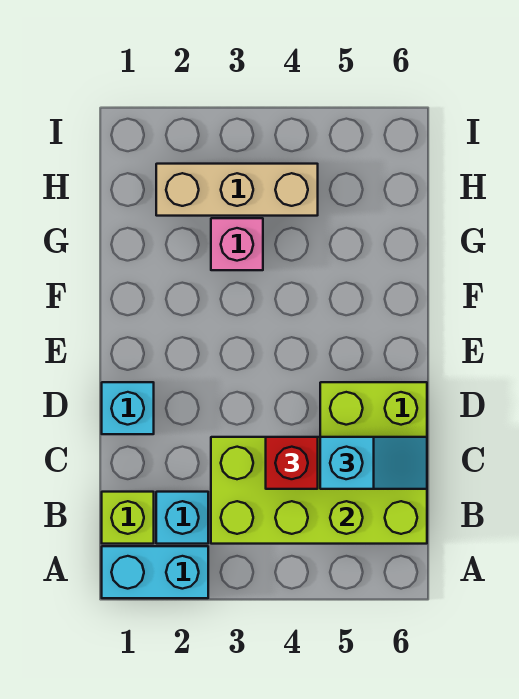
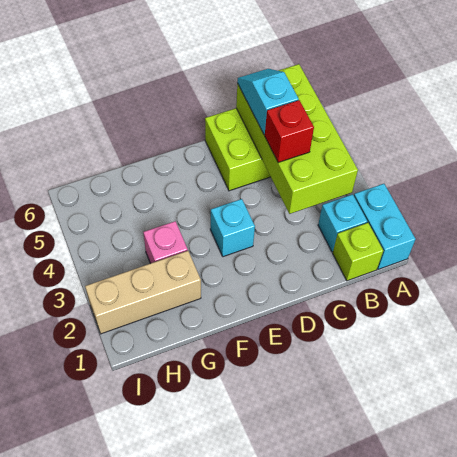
cyan brick D1 level 1 -> cyan brick E3 level 1
tan brick H2:H4 level 1 -> tan brick G2:I2 level 1

